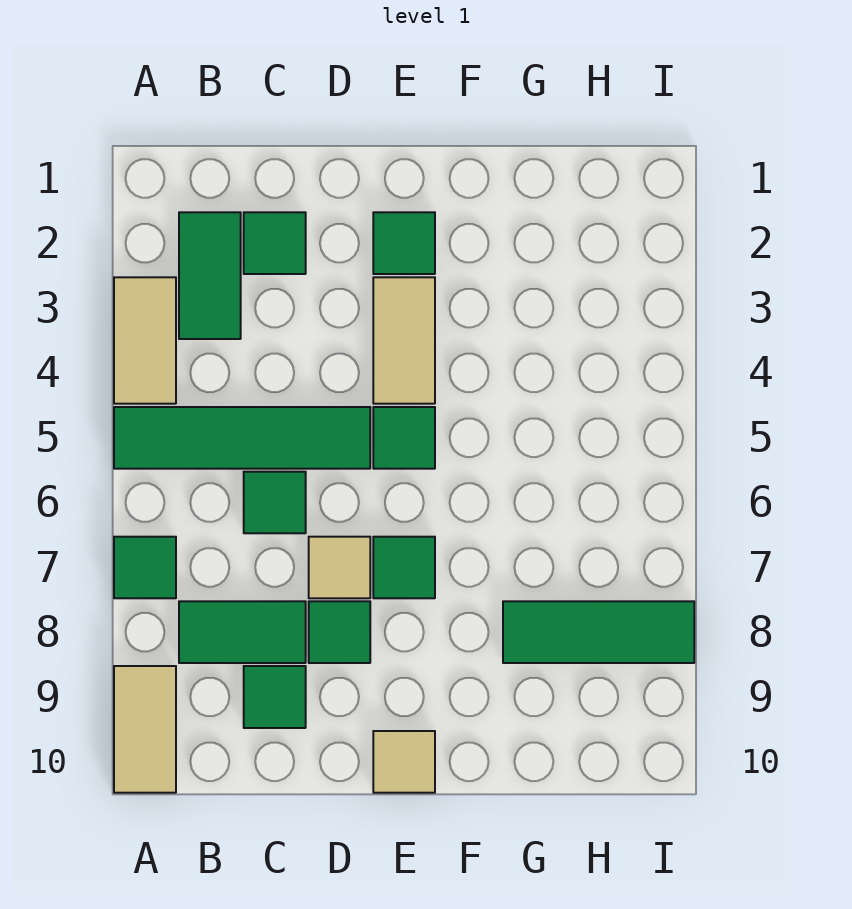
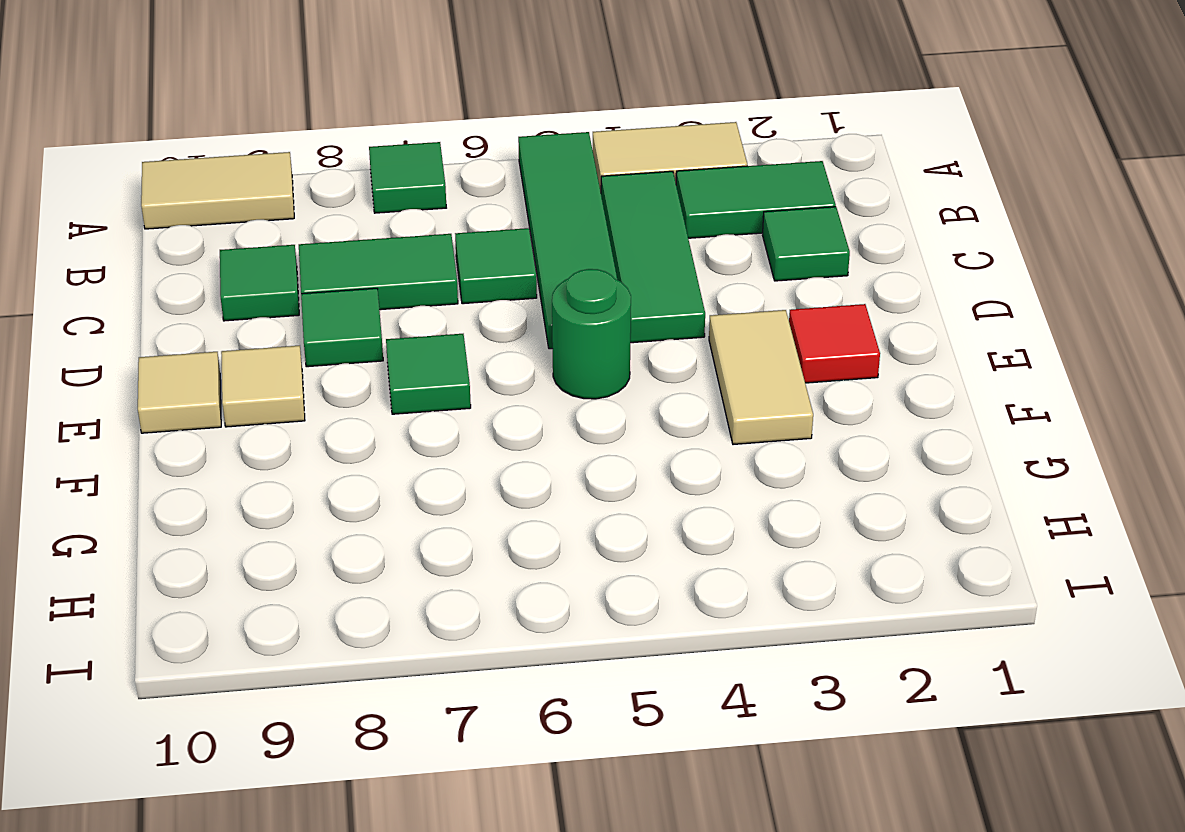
green tile B8:C8 level 1 -> green tile C7:C8 level 1
tan tile D7 level 1 -> tan tile E9 level 1
green tile E2 level 1 -> red tile E2 level 1
tan tile E3:E4 level 1 -> tan tile E3:F3 level 1
green tile E5 level 1 -> green round brick E5 level 1
green tile G8:I8 level 1 -> green tile B4:D4 level 1

